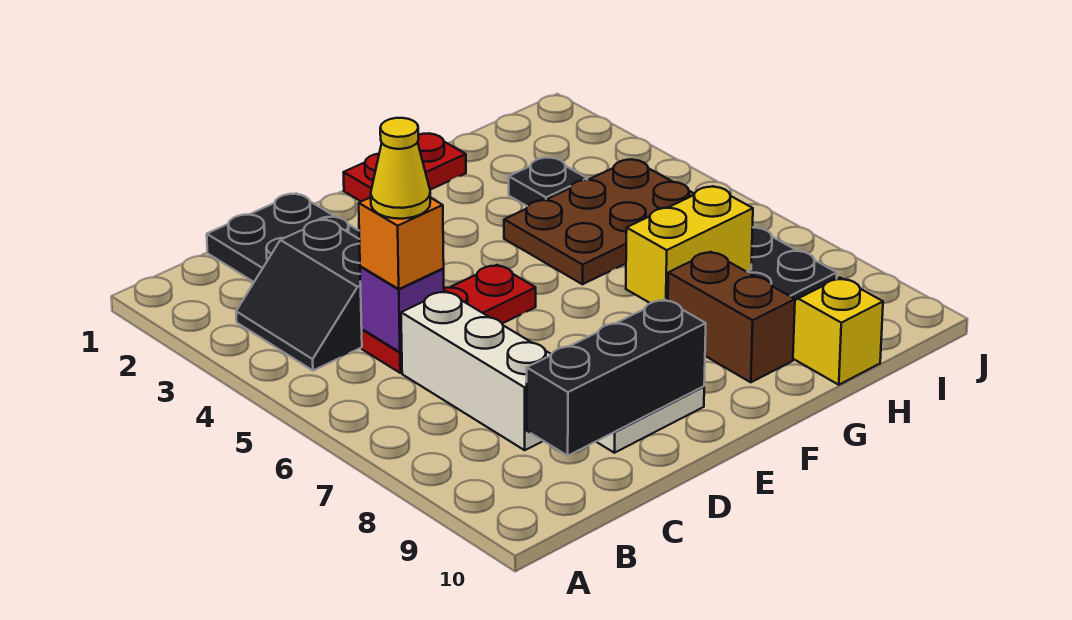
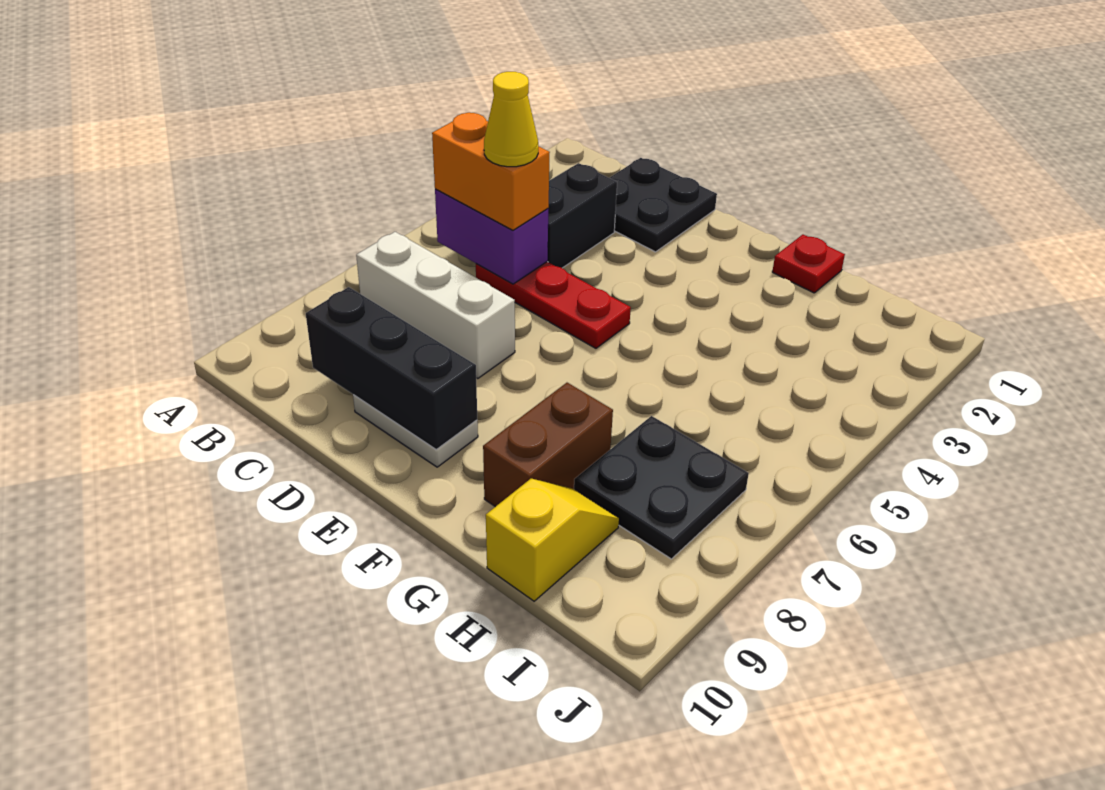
purple brick C5 level 2 -> purple brick B5:C5 level 2
orange brick C5 level 3 -> orange brick B5:C5 level 3
white brick C6:C8 level 1 -> white brick B7:D7 level 1
red plate F1:G1 level 1 -> red plate G1 level 1
brown plate G4:I5 level 1 -> none
yellow brick G7:H7 level 2 -> none
black plate H3 level 1 -> none

